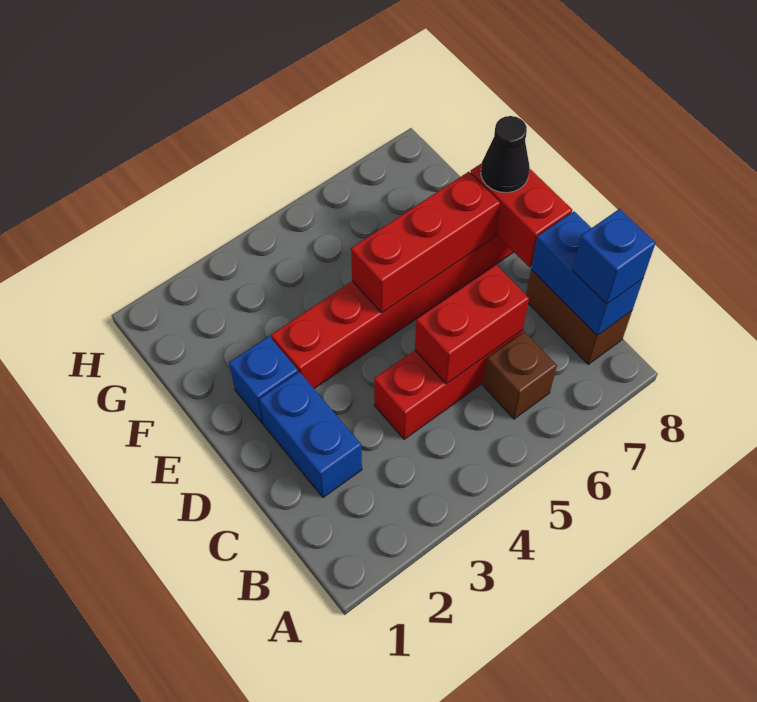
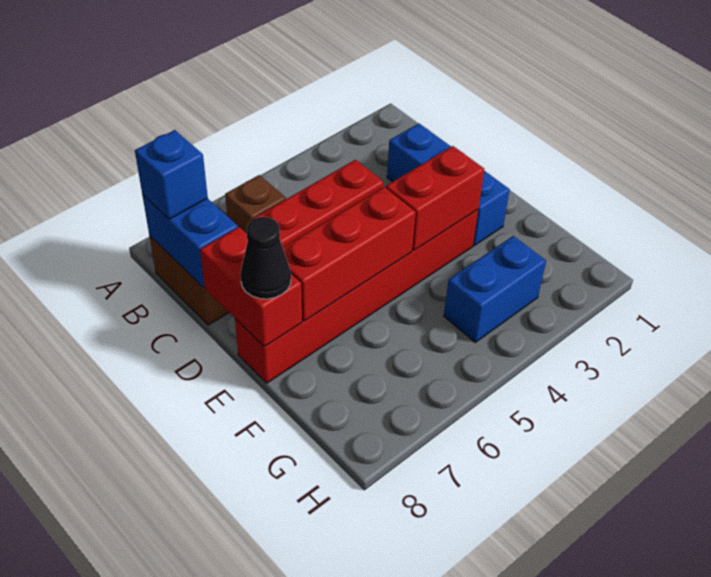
red brick C5:C6 level 2 -> red brick E3:E4 level 2
none -> blue brick G3:G4 level 1

